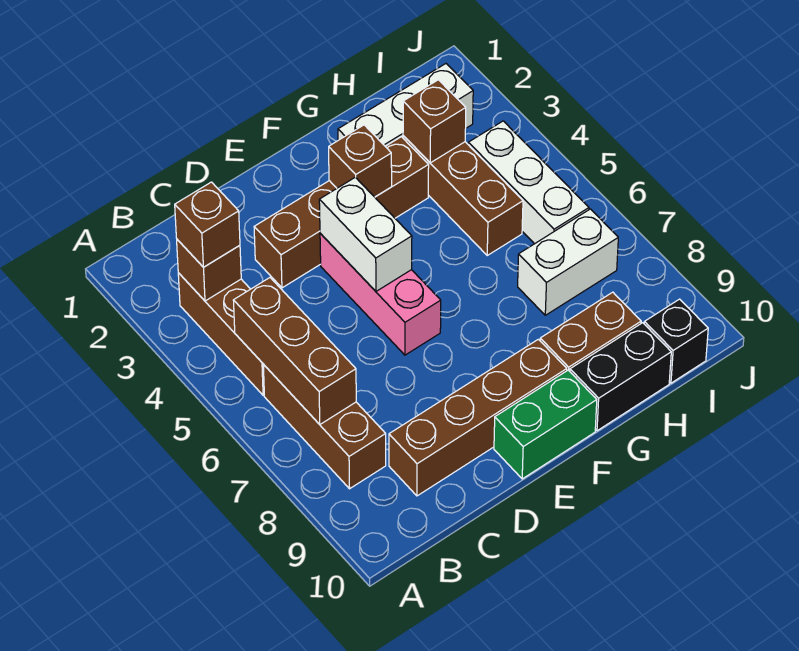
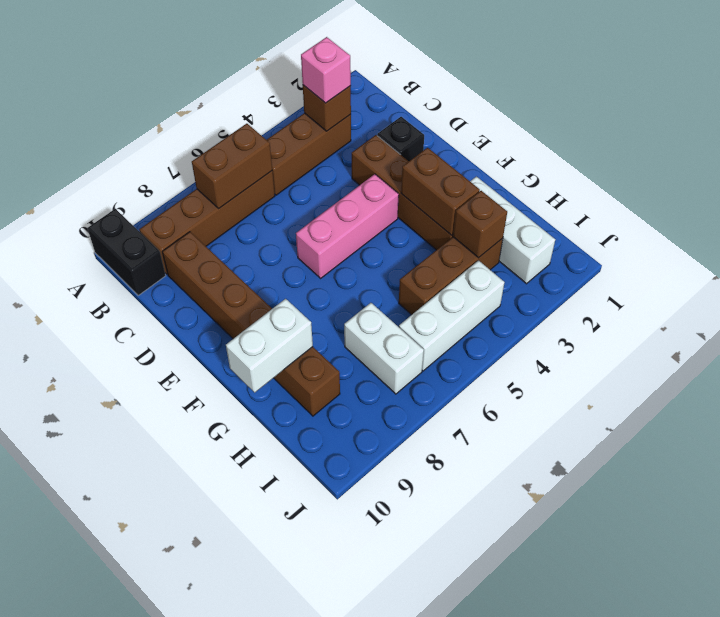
brown brick B3 level 3 -> pink brick B3 level 3
brown brick B5:B7 level 2 -> brown brick B6:B7 level 2
brown brick B6:B8 level 1 -> brown brick B6:B9 level 1
white brick E4:E5 level 2 -> white brick G9:G10 level 2
green brick E10:F10 level 1 -> none
brown brick F3 level 2 -> brown brick F3:G3 level 2
black brick G10:H10 level 1 -> black brick A10:B10 level 1
black brick I10 level 1 -> black brick D2 level 1

